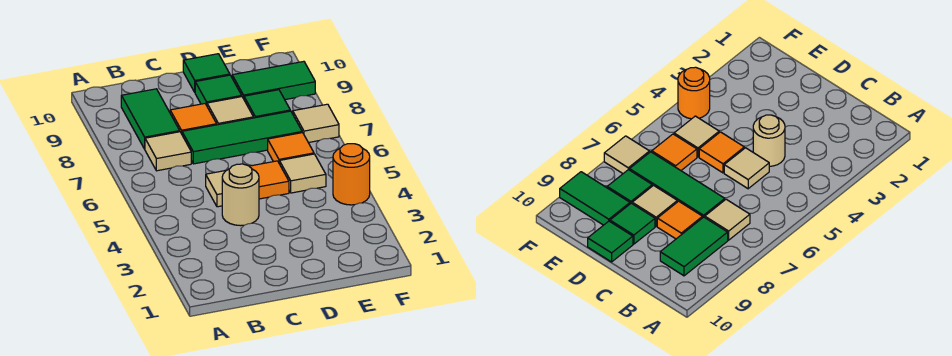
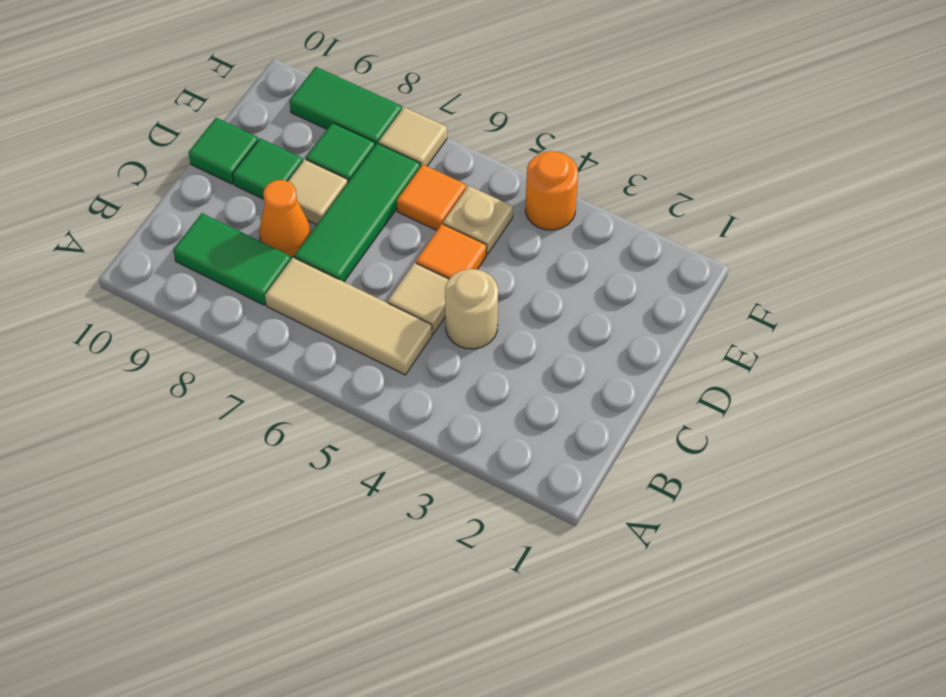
tan tile B7 level 1 -> tan tile B5:B7 level 1
orange tile C8 level 1 -> orange cone C8 level 1
tan tile E5 level 1 -> tan plate E5 level 1
green tile E9:F9 level 1 -> green tile F8:F9 level 1

